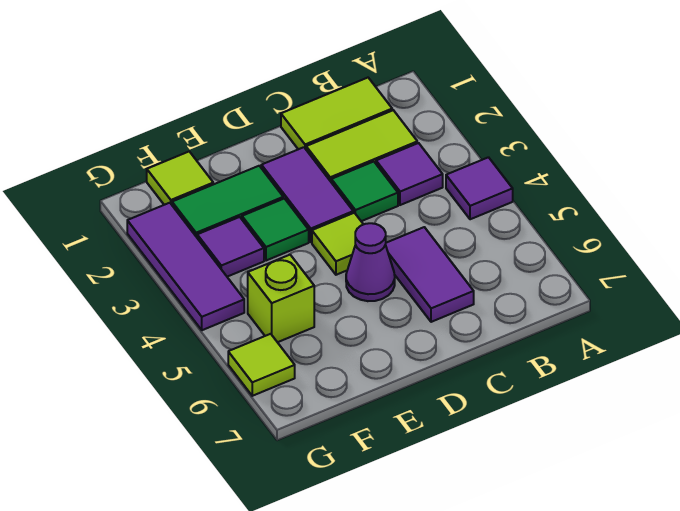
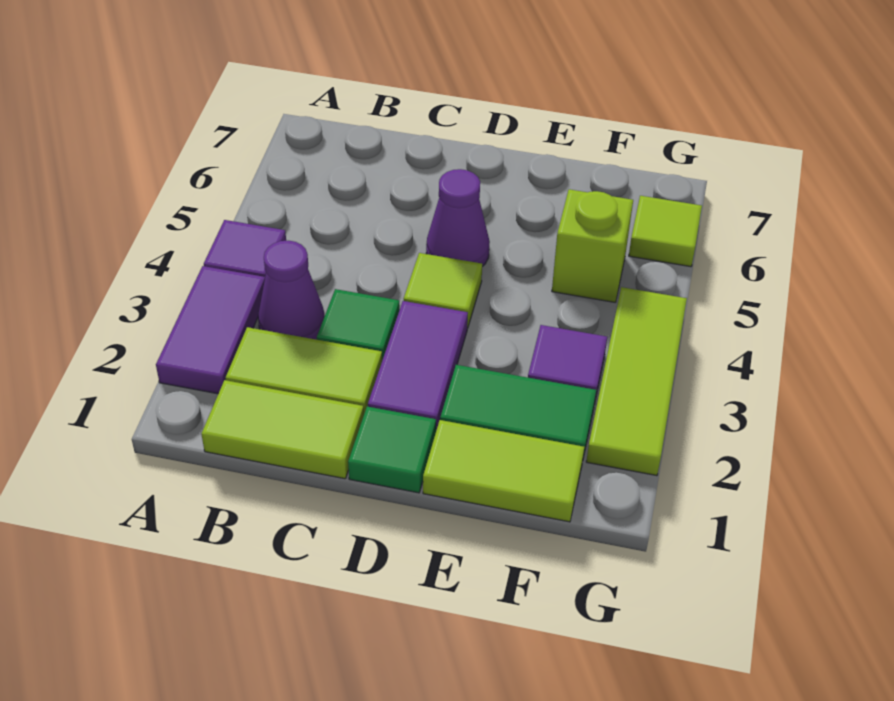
purple tile B3 level 1 -> purple cone B3 level 1
purple tile C5:C6 level 1 -> purple tile A2:A3 level 1
green tile E3 level 1 -> green tile D1 level 1
lime tile F1 level 1 -> lime tile E1:F1 level 1
purple tile G2:G4 level 1 -> lime tile G2:G4 level 1

